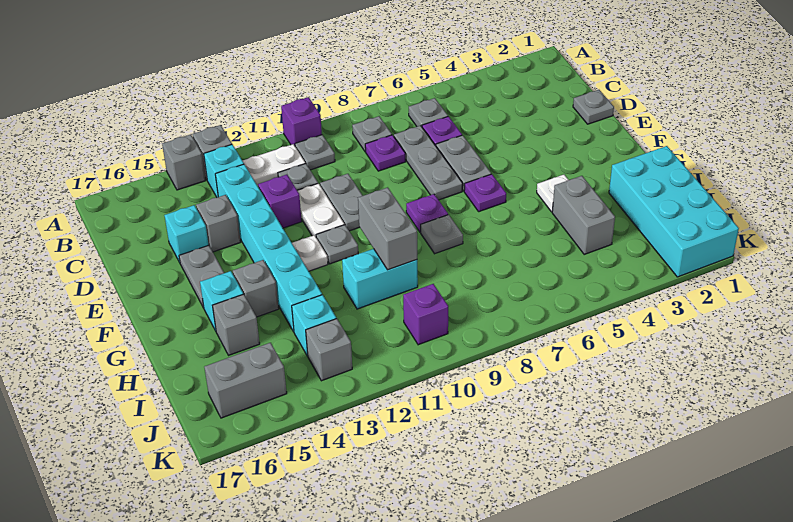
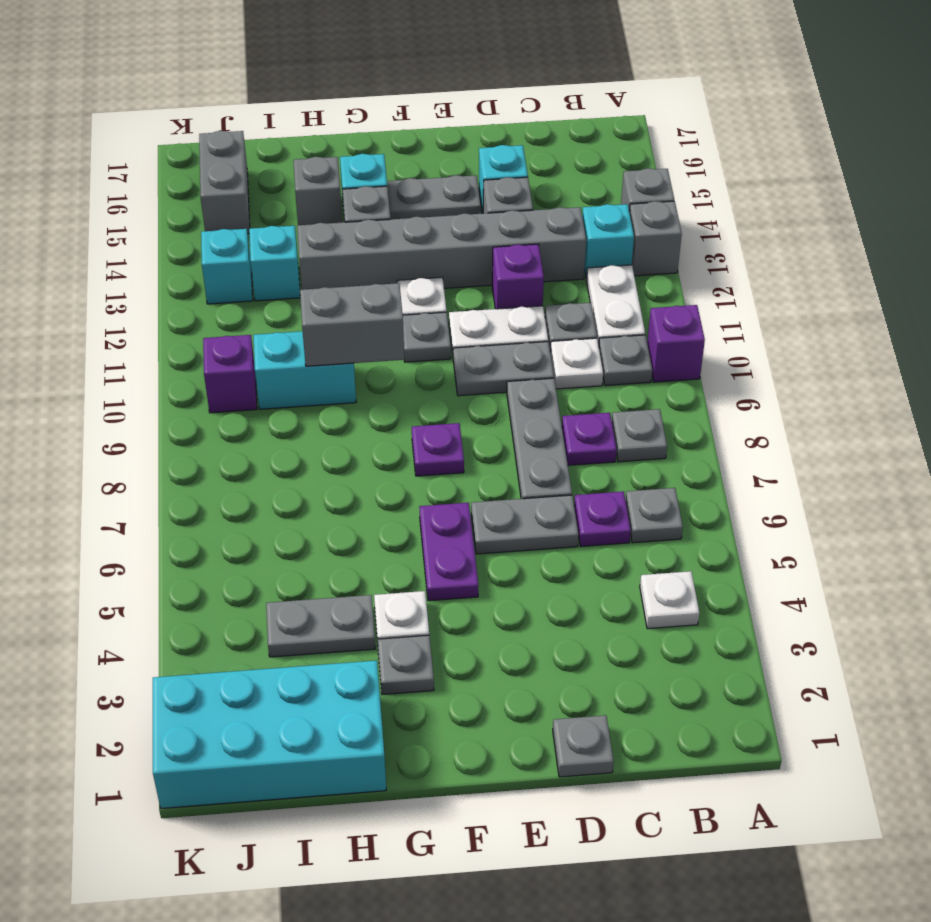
none -> white plate B4 level 1
grey plate C7:E7 level 1 -> grey plate D7:D9 level 1
none -> white plate C10 level 1
cyan brick C13:H13 level 1 -> grey brick C13:H13 level 1
purple plate F6 level 1 -> purple plate F5:F6 level 1
grey plate G8 level 1 -> grey plate G3 level 1
grey brick H4:I4 level 1 -> grey plate H4:I4 level 1
cyan brick H10:H11 level 1 -> cyan brick H10:I10 level 1
grey brick J13 level 1 -> cyan brick J13 level 1

